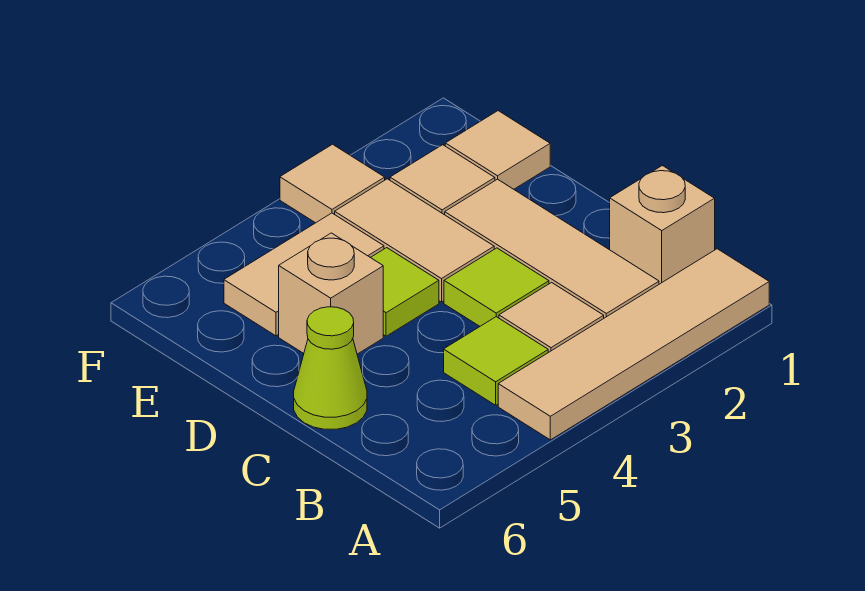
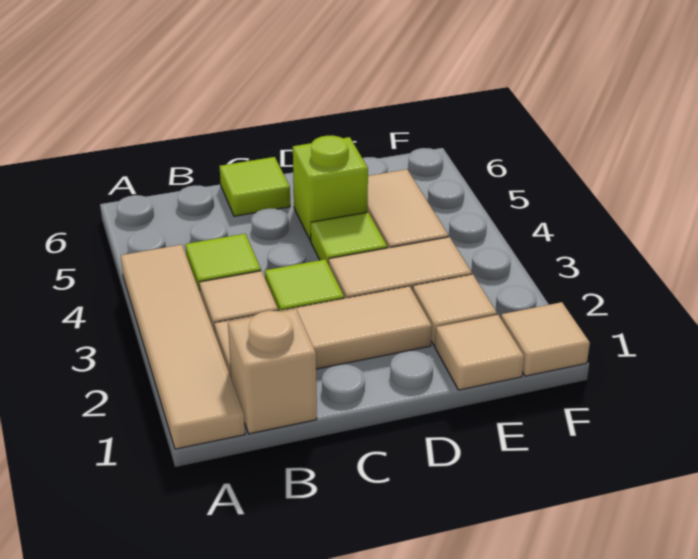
lime cone C6 level 1 -> lime tile C6 level 1
tan brick D5 level 1 -> lime brick D5 level 1
tan tile F3 level 1 -> tan tile F1 level 1

